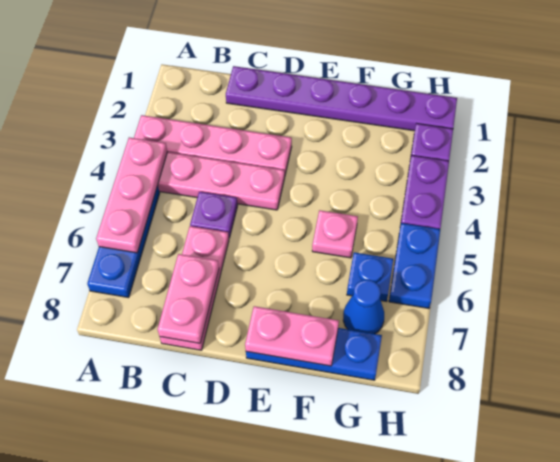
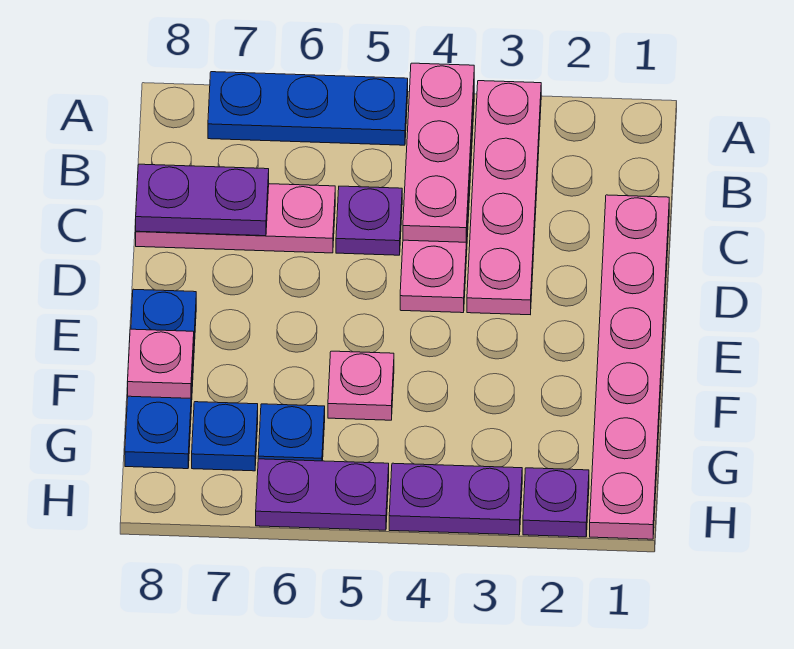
pink plate A4:A6 level 2 -> pink plate A4:C4 level 2
purple plate C1:H1 level 1 -> pink plate C1:H1 level 1
pink plate C7:C8 level 2 -> purple plate C7:C8 level 2
pink plate E8:F8 level 2 -> pink plate F8 level 2
blue cone G7 level 1 -> blue plate G7 level 1
blue plate H5:H6 level 1 -> purple plate H5:H6 level 1

